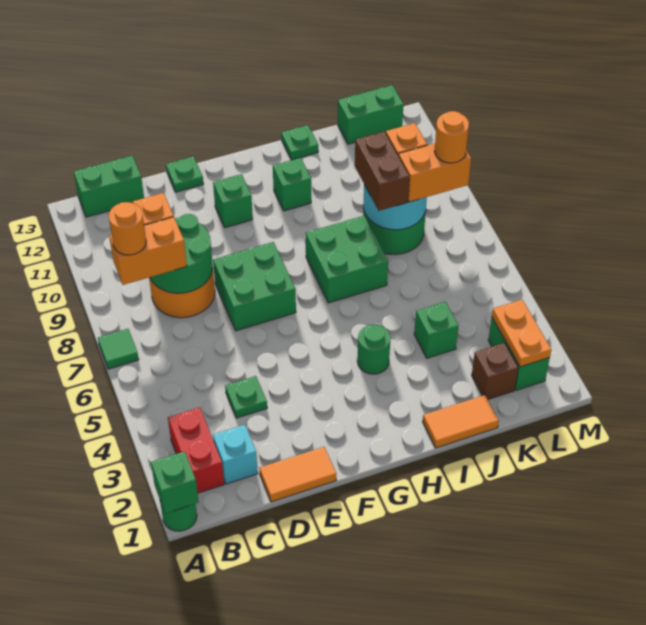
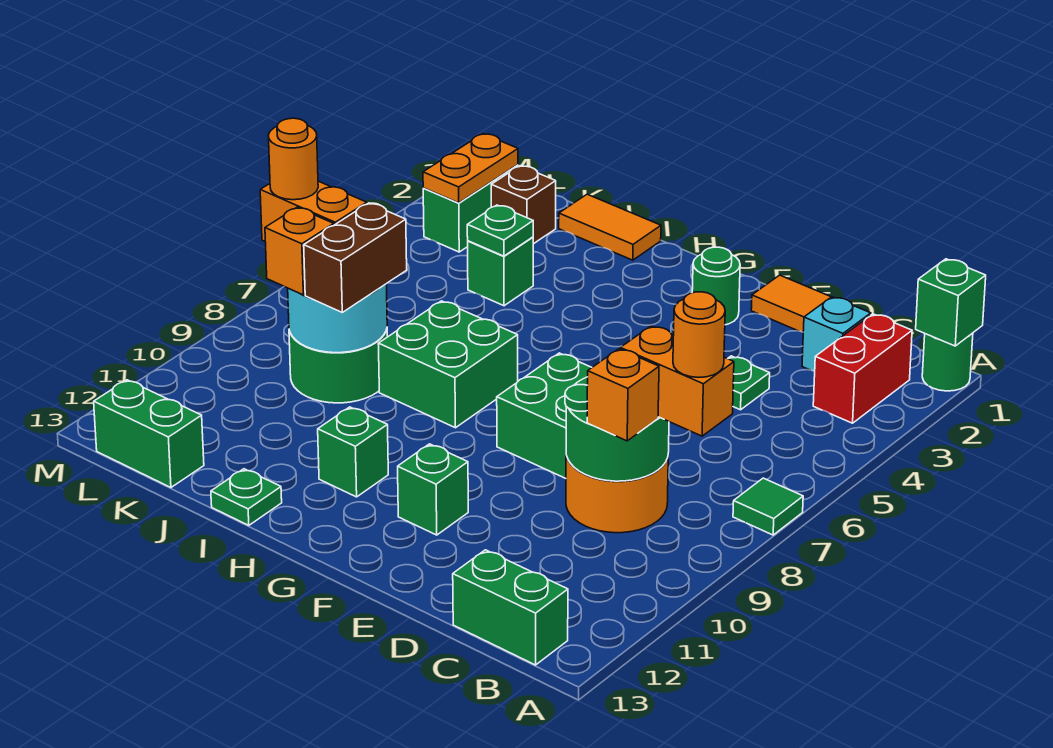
green plate E13 level 1 -> green plate J4 level 2
green round brick H4 level 1 -> green round brick F2 level 1

